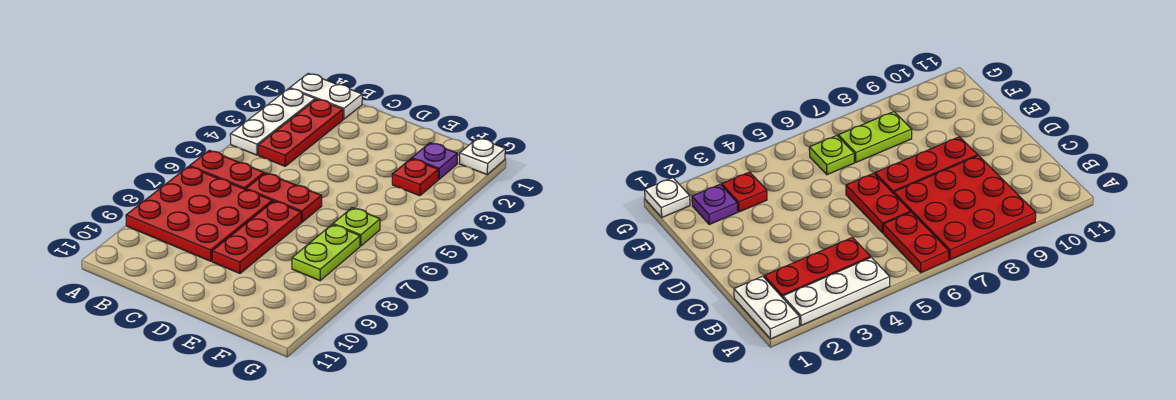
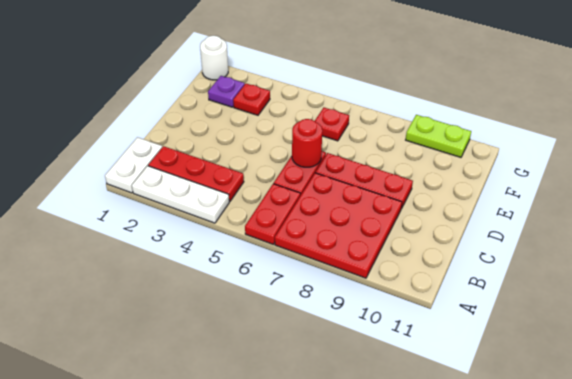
none -> red round brick D6 level 2
lime plate F6 level 1 -> red plate F6 level 1
lime plate F7:F8 level 1 -> lime plate G9:G10 level 1
white plate G1 level 1 -> white round brick G1 level 1

